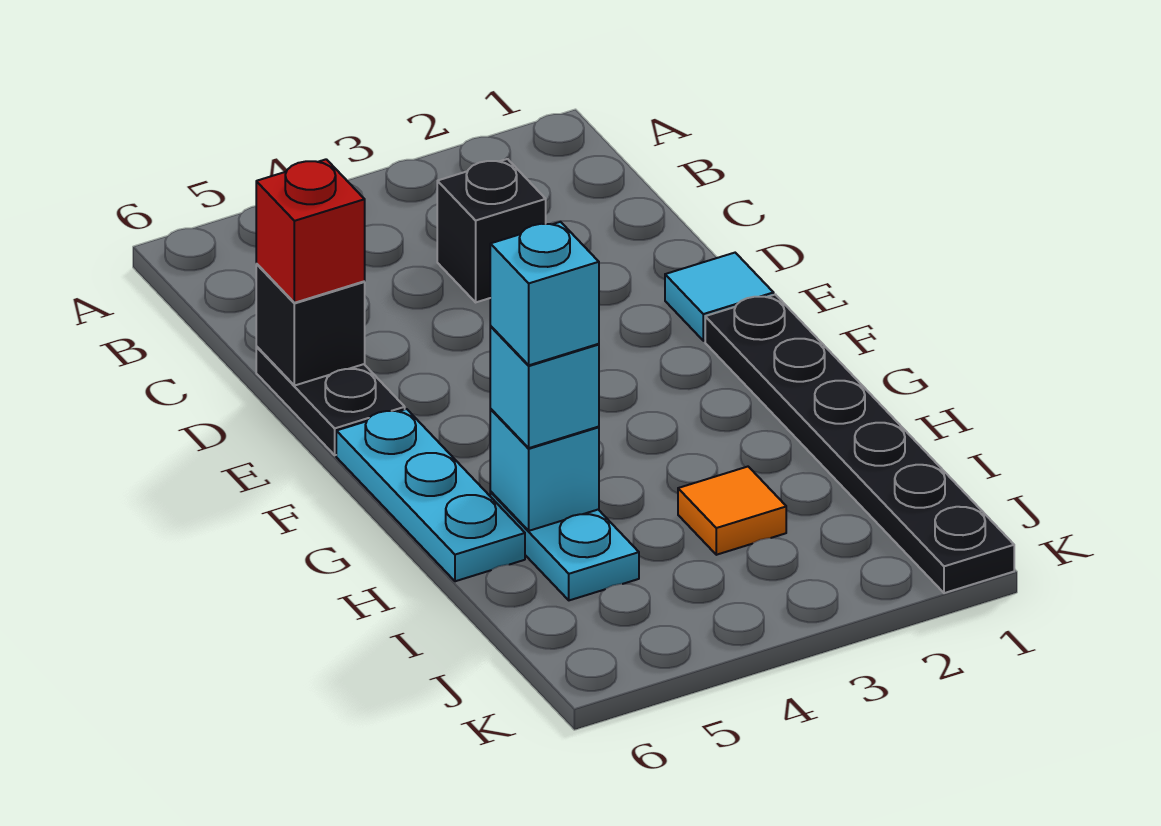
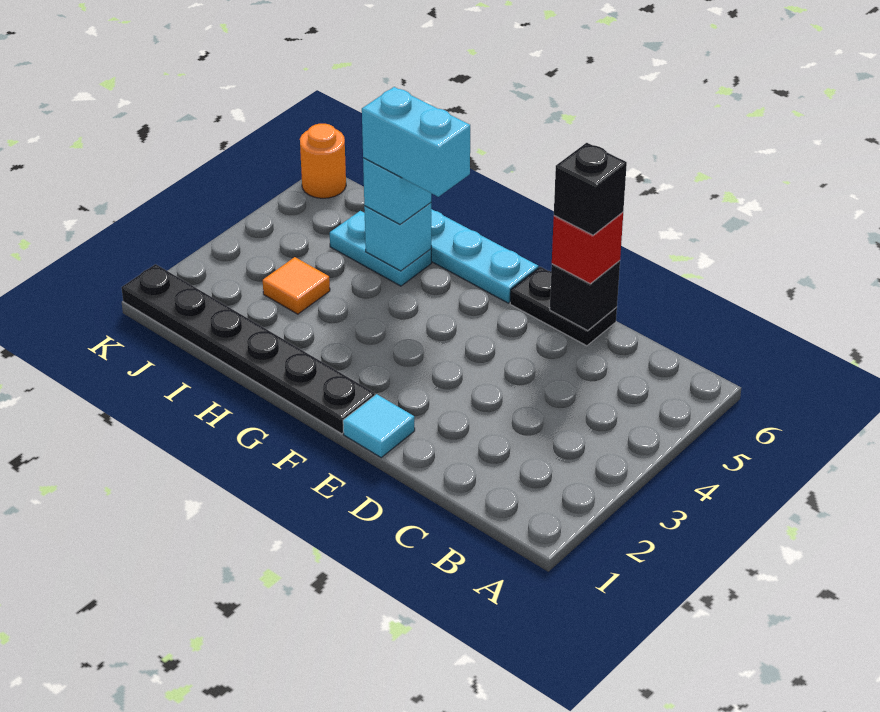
black brick C3 level 1 -> black brick D6 level 4
cyan brick H5 level 4 -> cyan brick G5:H5 level 4
none -> orange round brick K6 level 1

